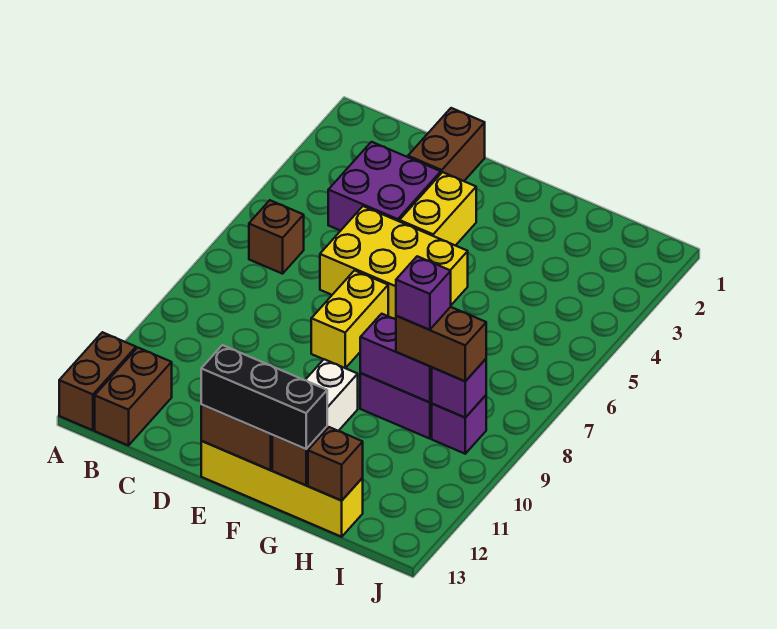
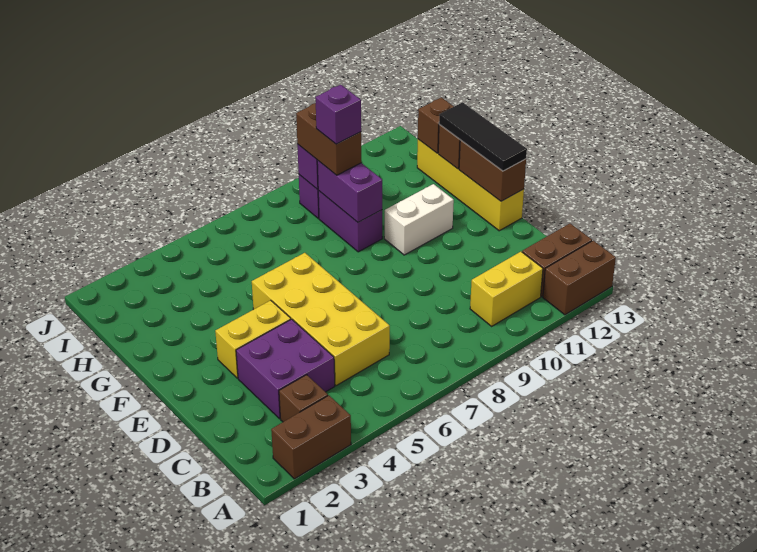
brown brick B6 level 1 -> brown brick B3 level 1
brown brick D1:D2 level 1 -> brown brick A2:A3 level 1
yellow brick D5:F6 level 1 -> yellow brick C5:F6 level 1
yellow brick E7:E8 level 1 -> yellow brick B10:B11 level 1
black brick E13:G13 level 3 -> black tile E13:G13 level 3

